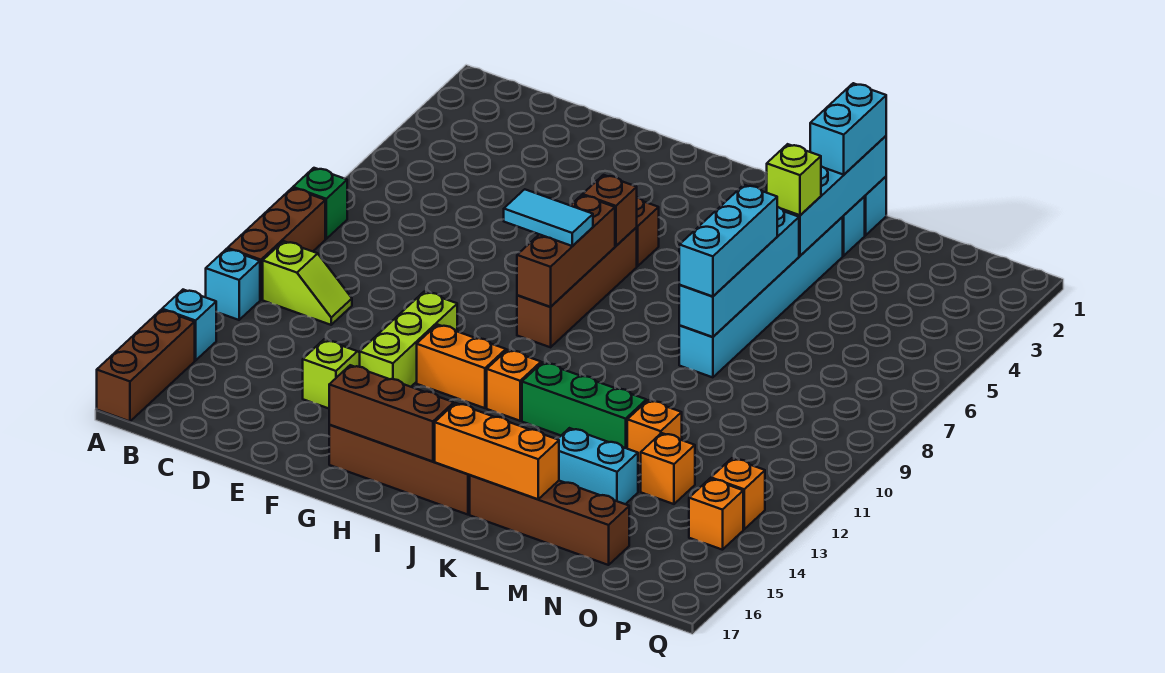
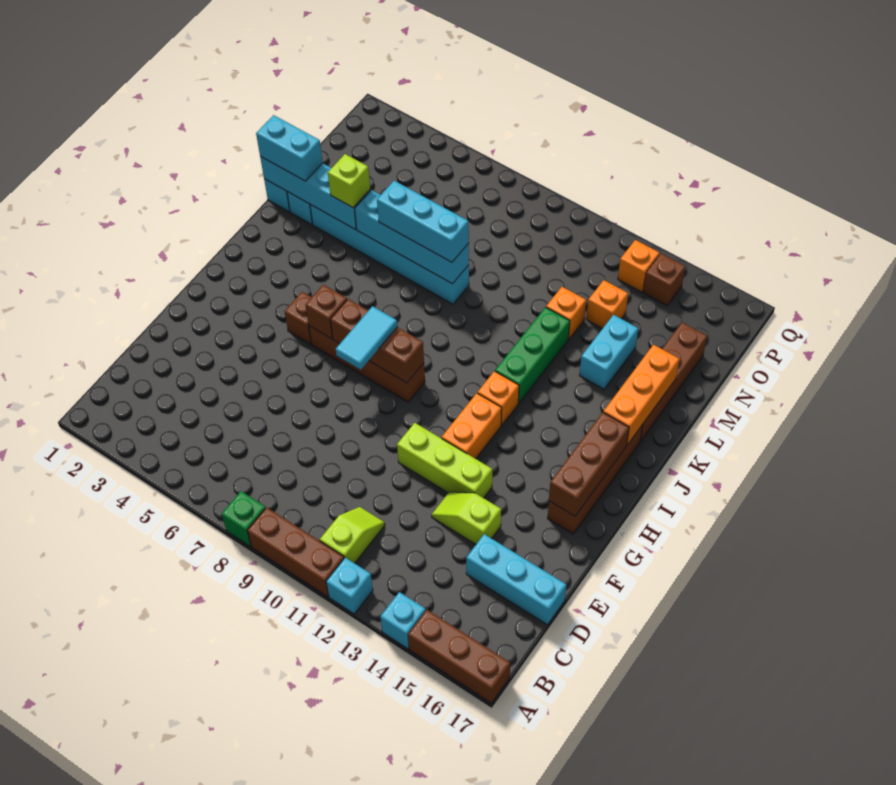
none -> cyan brick D15:D17 level 1
orange brick P14 level 1 -> brown brick P14 level 1

